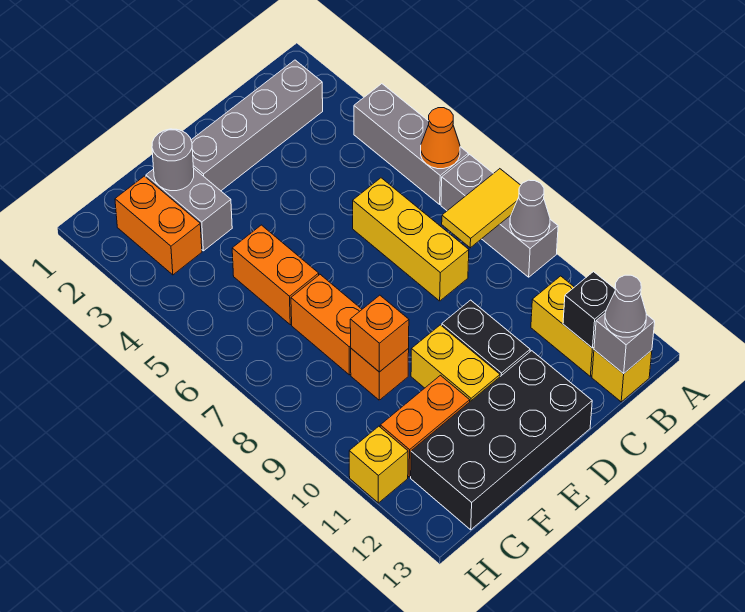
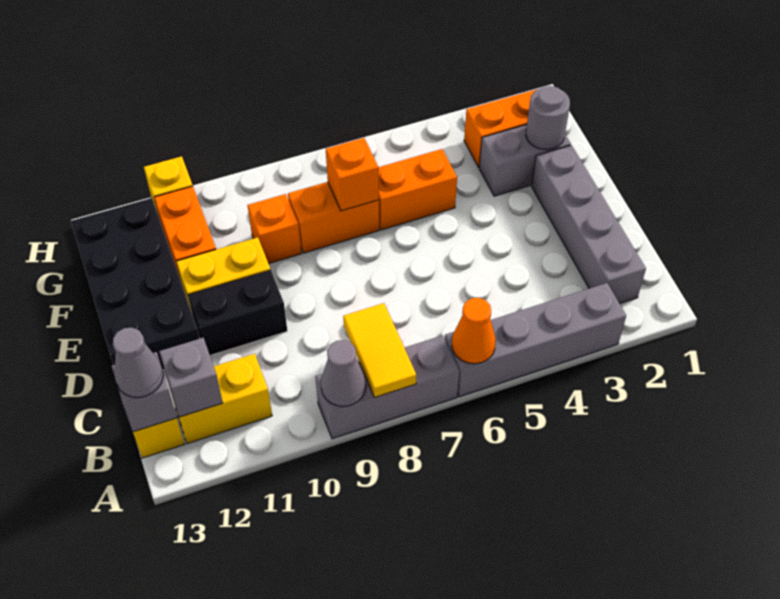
grey brick A4:A6 level 1 -> grey brick A3:A6 level 1
black brick B12 level 2 -> grey brick B12 level 2
yellow brick C6:C8 level 1 -> none
orange brick F9 level 2 -> orange brick F7 level 2

